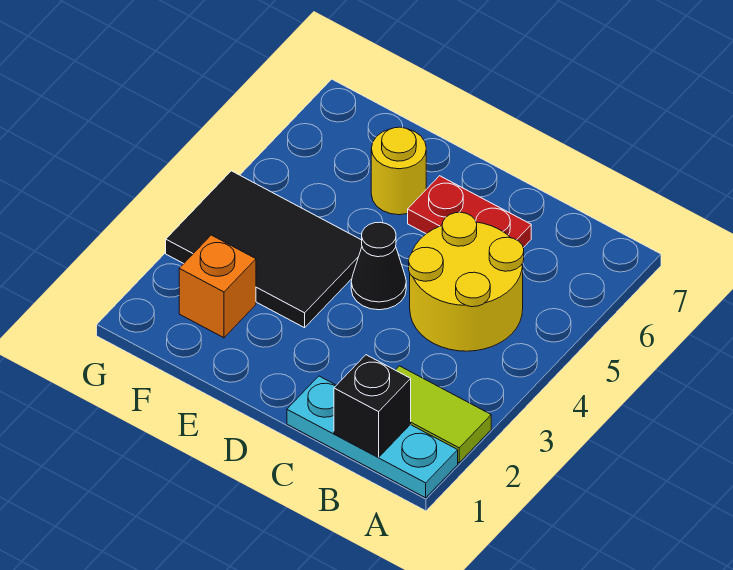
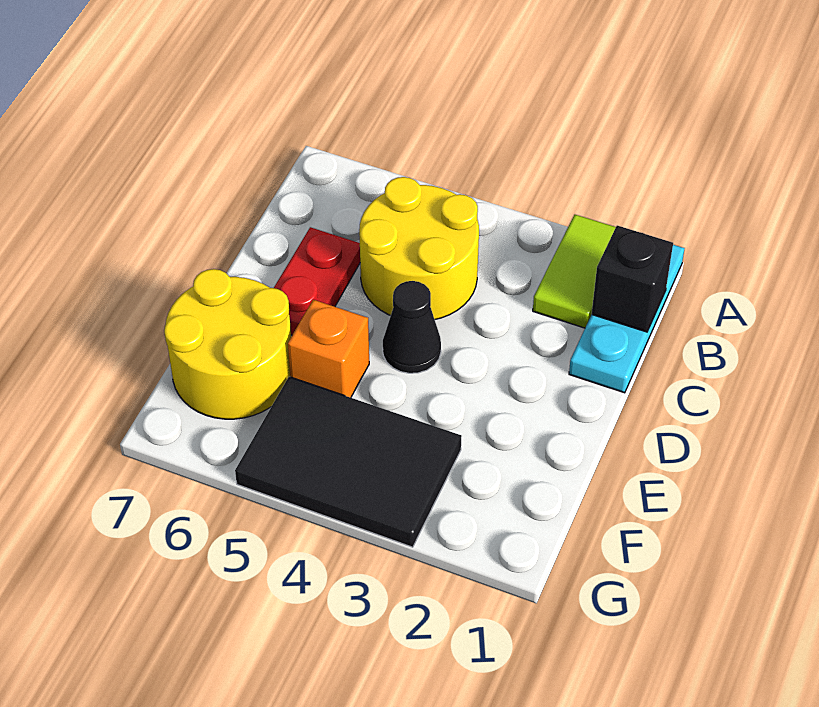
black tile E3:G4 level 1 -> black tile F3:G5 level 1
yellow round brick E6 level 1 -> yellow round brick E6:F7 level 1
orange brick F2 level 1 -> orange brick E5 level 1

